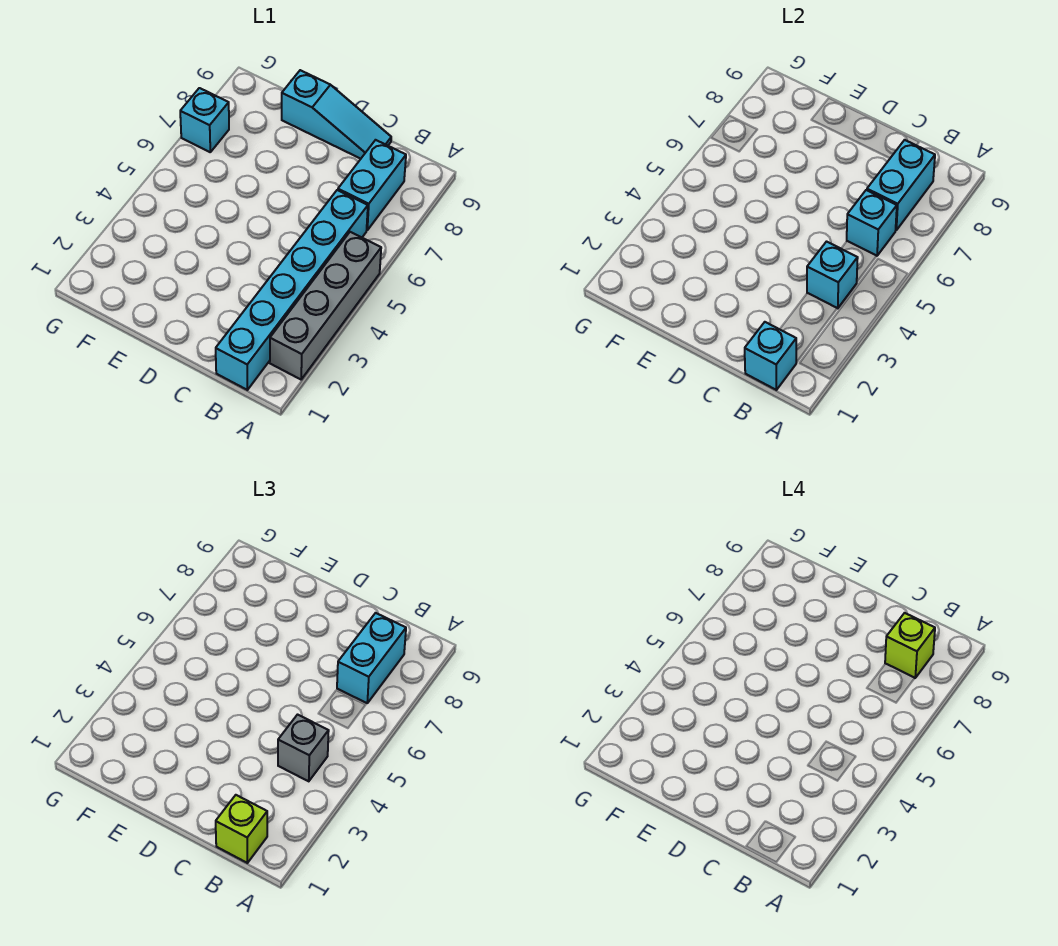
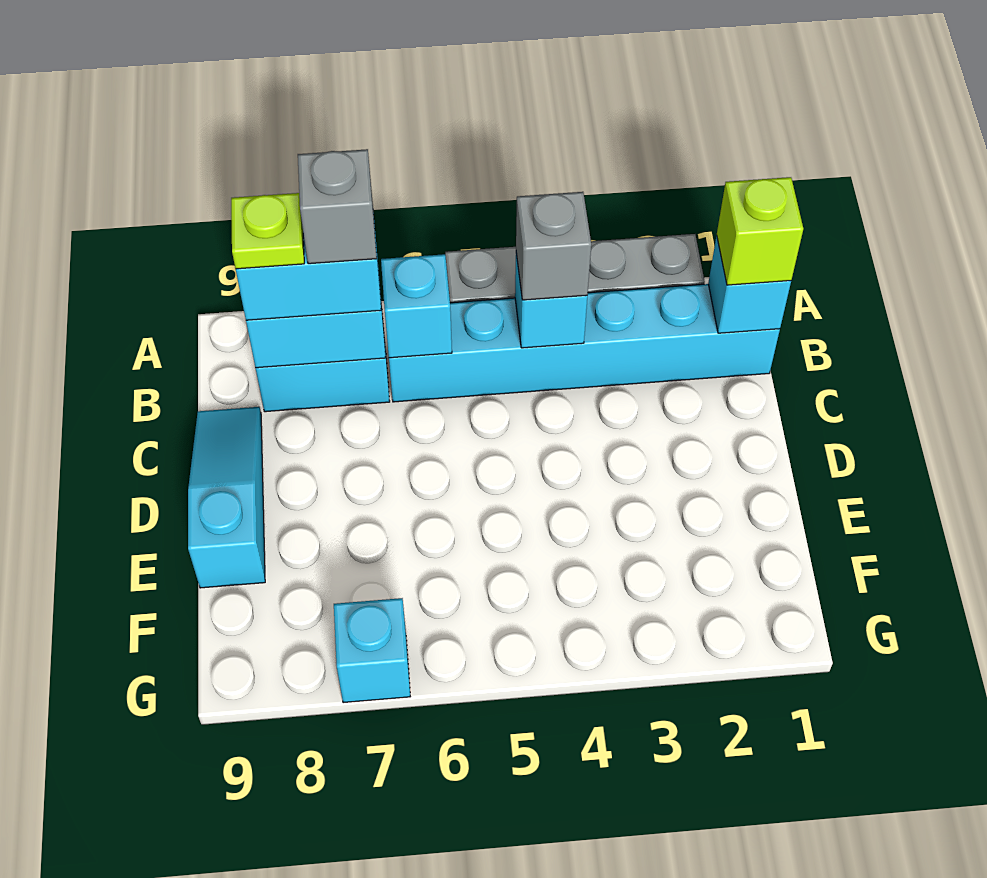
none -> grey brick B7 level 4
lime brick B8 level 4 -> lime plate B8 level 4

